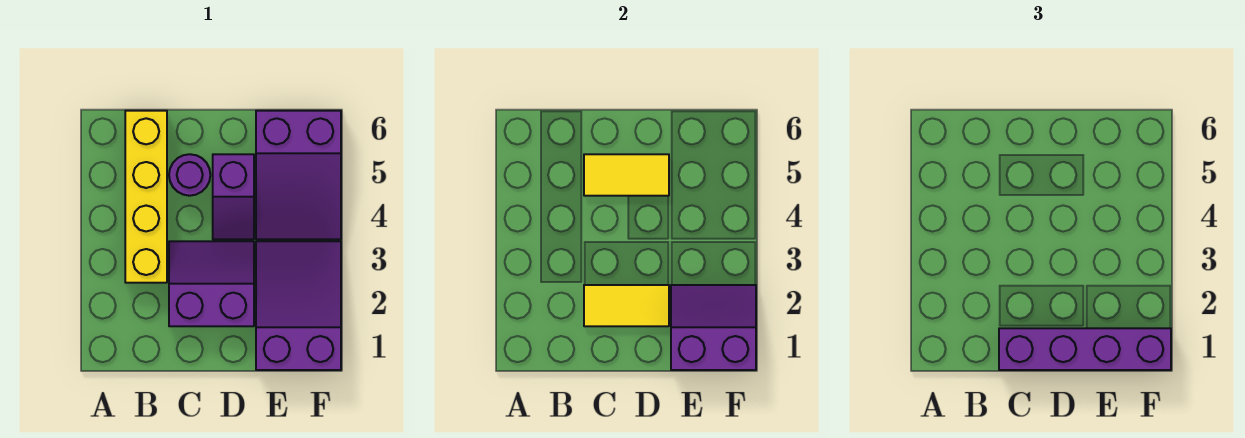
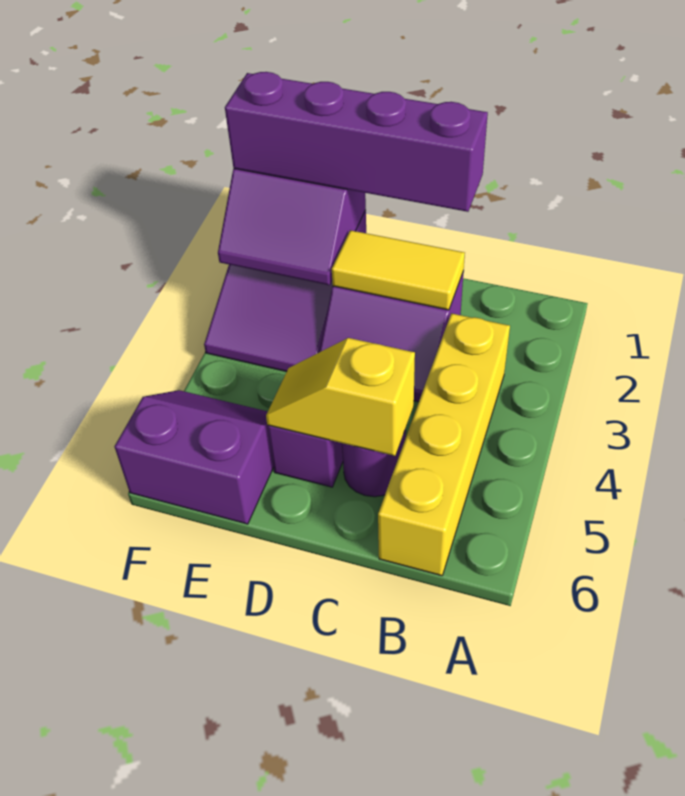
yellow tile C5:D5 level 2 -> yellow slope C5:D5 level 2 top C
purple slope E4:F6 level 1 top 6 -> purple slope E5:F6 level 1 top 6

